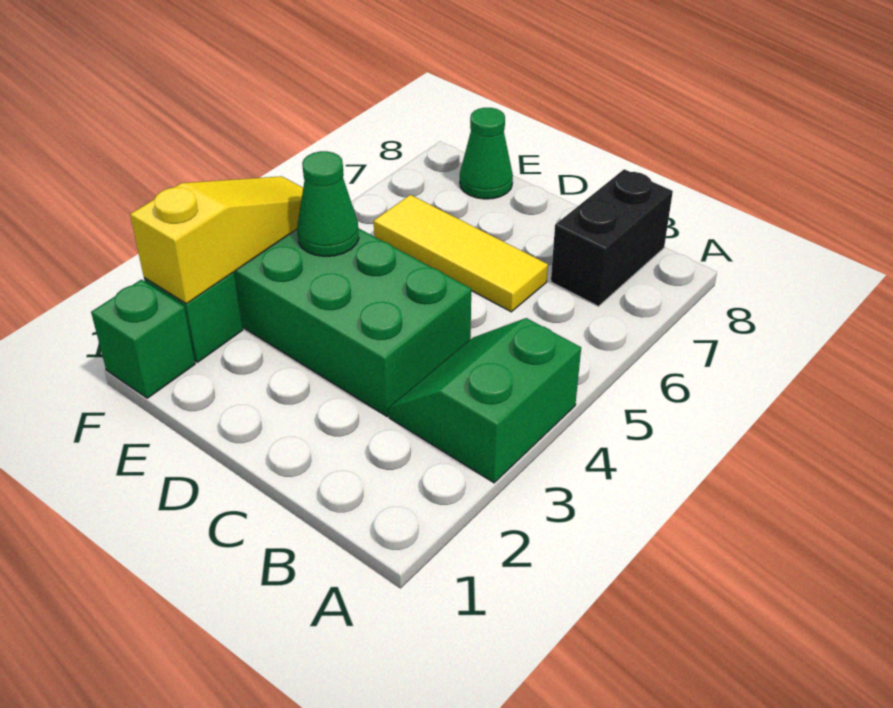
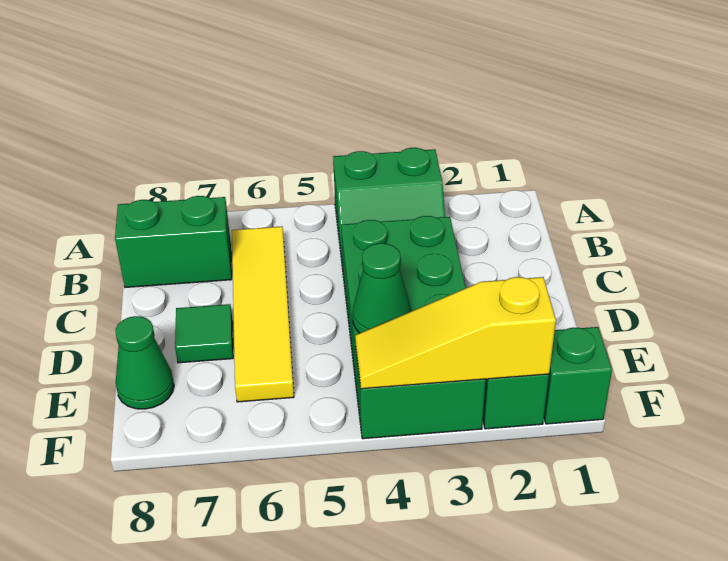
black brick B7:B8 level 1 -> green brick B7:B8 level 1
yellow tile C6:E6 level 1 -> yellow tile B6:E6 level 1
none -> green tile D7 level 1

